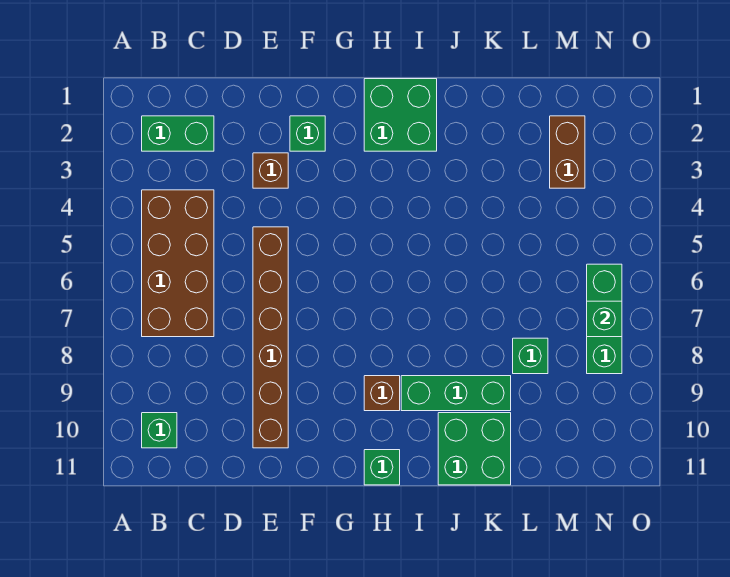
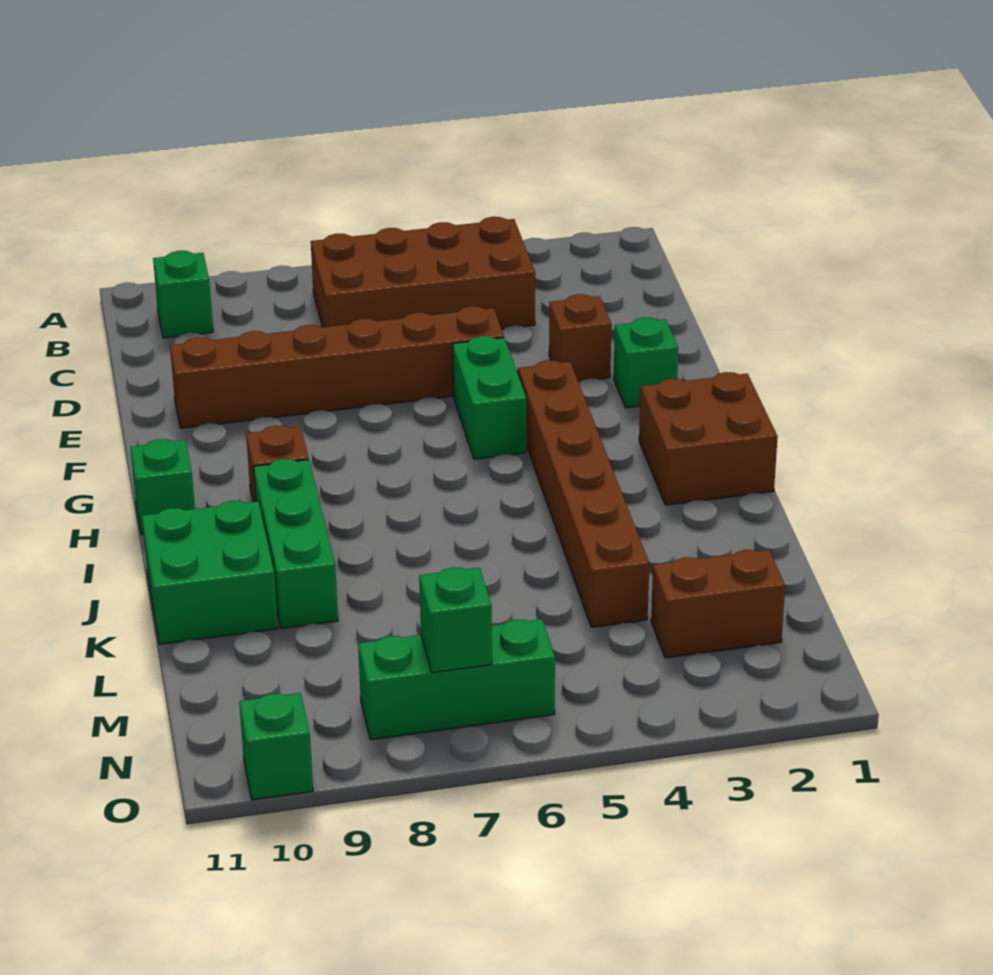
green brick B2:C2 level 1 -> green brick F5:G5 level 1
none -> brown brick G4:L4 level 1
green brick H1:I2 level 1 -> brown brick H1:I2 level 1
green brick L8 level 1 -> green brick O10 level 1

